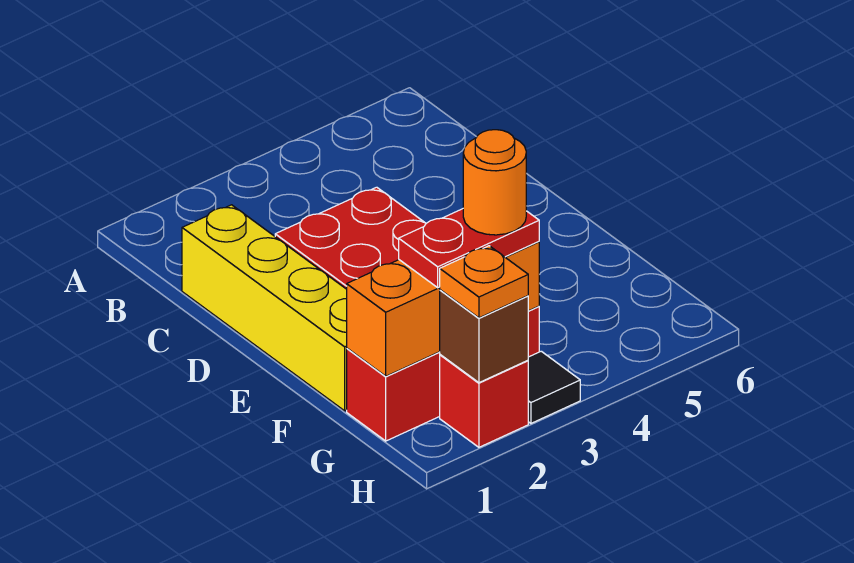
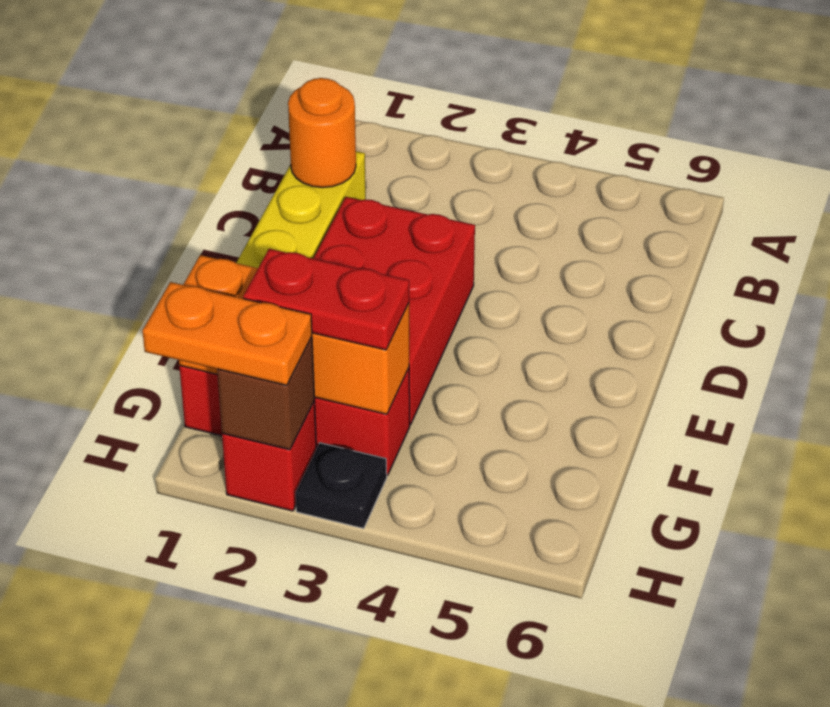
orange round brick G3 level 4 -> orange round brick C1 level 2
orange plate H2 level 3 -> orange plate H1:H2 level 3
black tile H3 level 1 -> black plate H3 level 1

